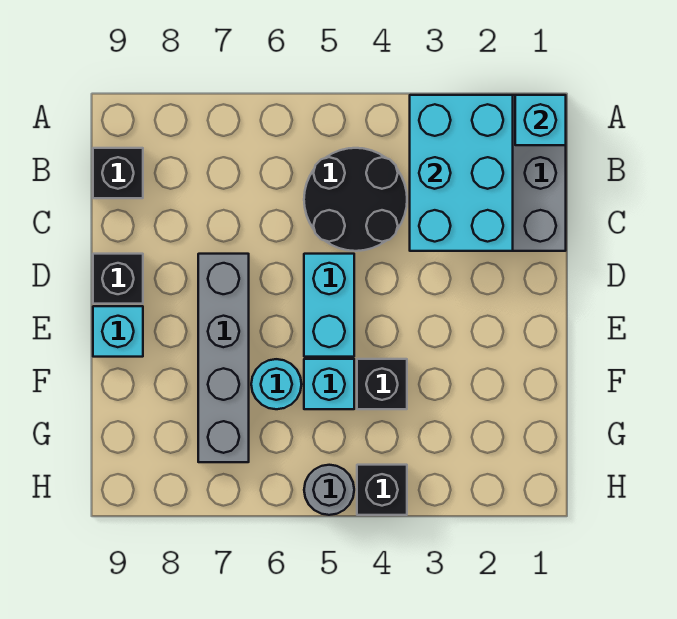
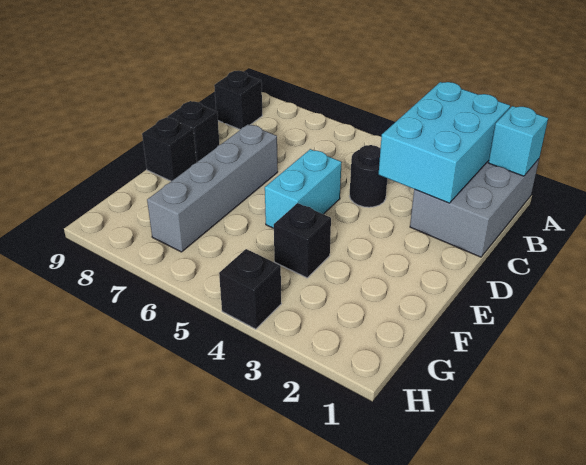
black round brick B4:C5 level 1 -> black round brick C4 level 1
cyan brick E9 level 1 -> black brick E9 level 1
cyan brick F5 level 1 -> none
cyan round brick F6 level 1 -> none
grey round brick H5 level 1 -> none

